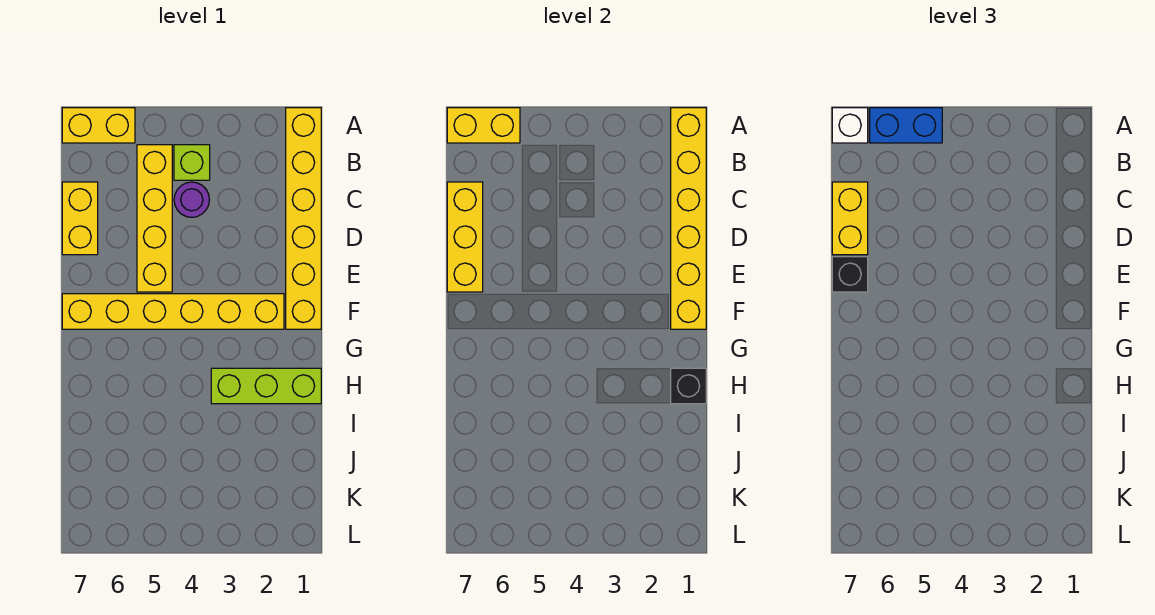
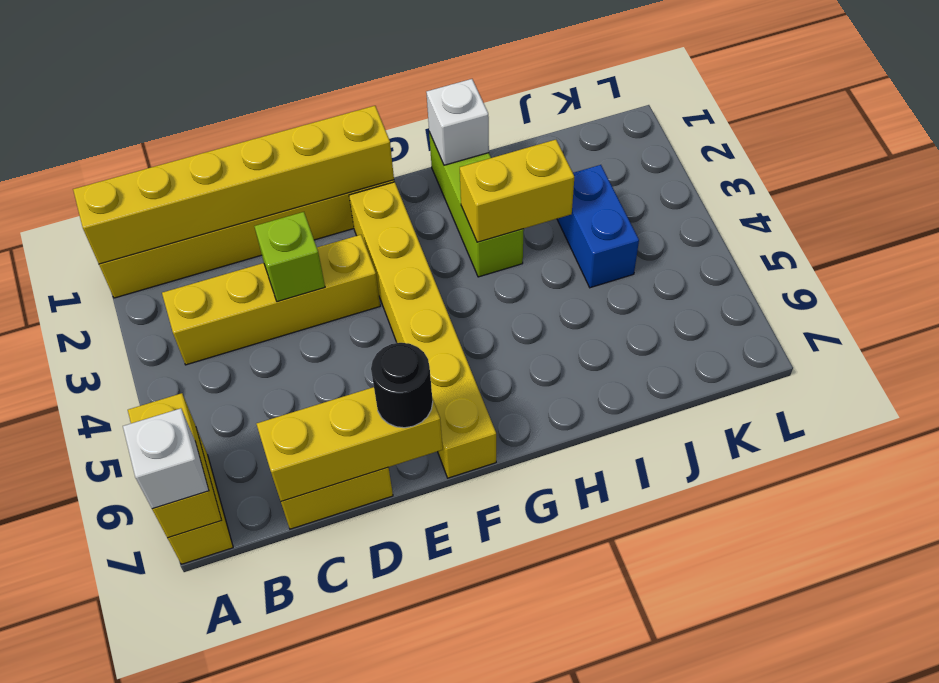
blue brick A5:A6 level 3 -> blue brick J3:J4 level 1
lime brick B4 level 1 -> lime brick D3 level 2
yellow brick B5:E5 level 1 -> yellow brick B3:E3 level 1
purple round brick C4 level 1 -> none
yellow brick C7:D7 level 3 -> yellow brick H3:I3 level 2
black brick E7 level 3 -> black round brick E7 level 3
black brick H1 level 2 -> white brick H1 level 2

